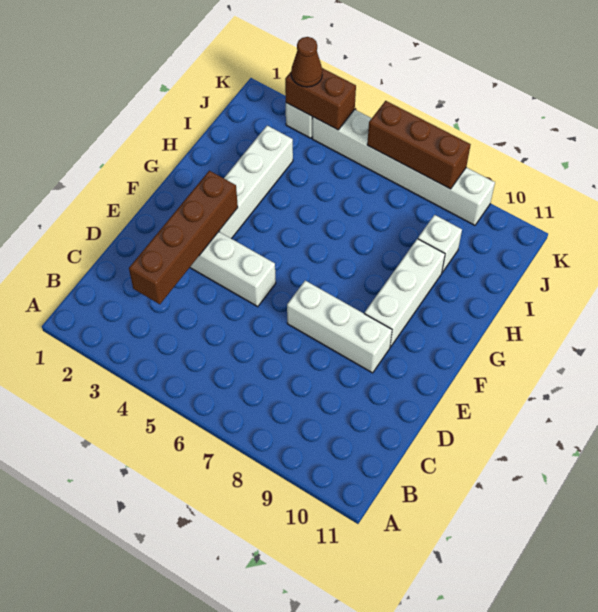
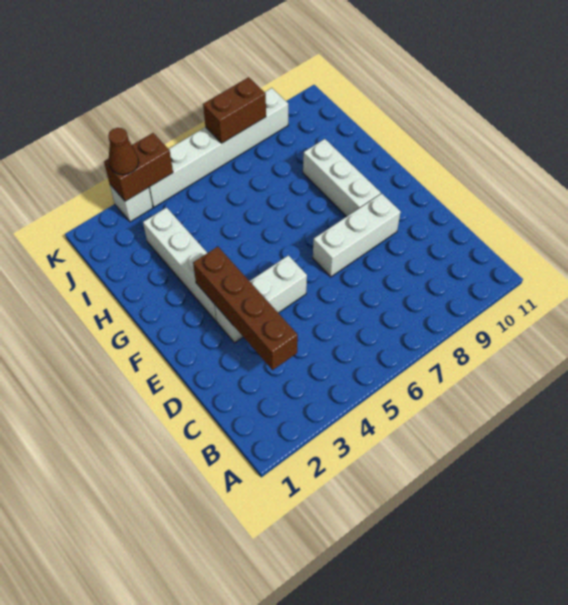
white brick I9 level 1 -> none
brown brick K6:K8 level 2 -> brown brick K7:K8 level 2

